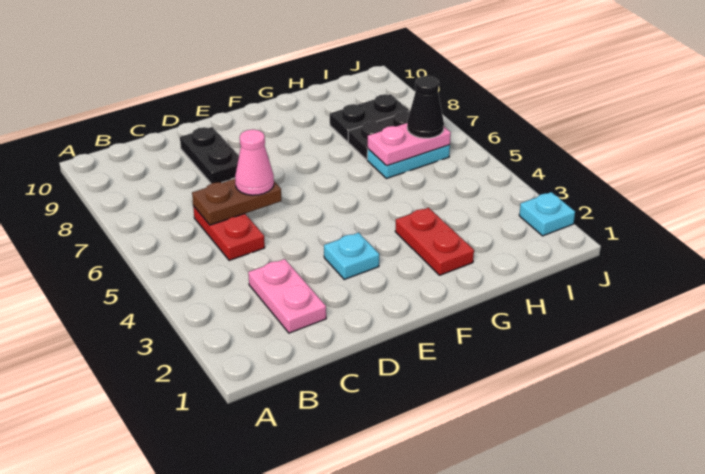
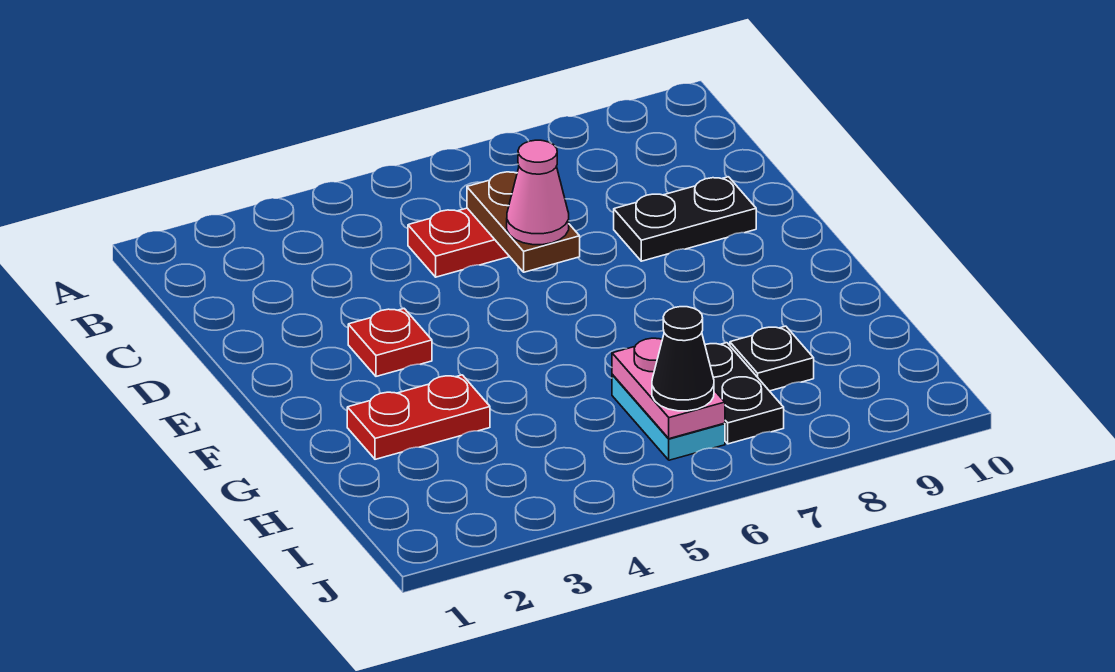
pink plate C2:C3 level 1 -> none
cyan plate E3 level 1 -> red plate E3 level 1
black plate H8:I8 level 1 -> black plate H8 level 1
cyan plate J2 level 1 -> none

